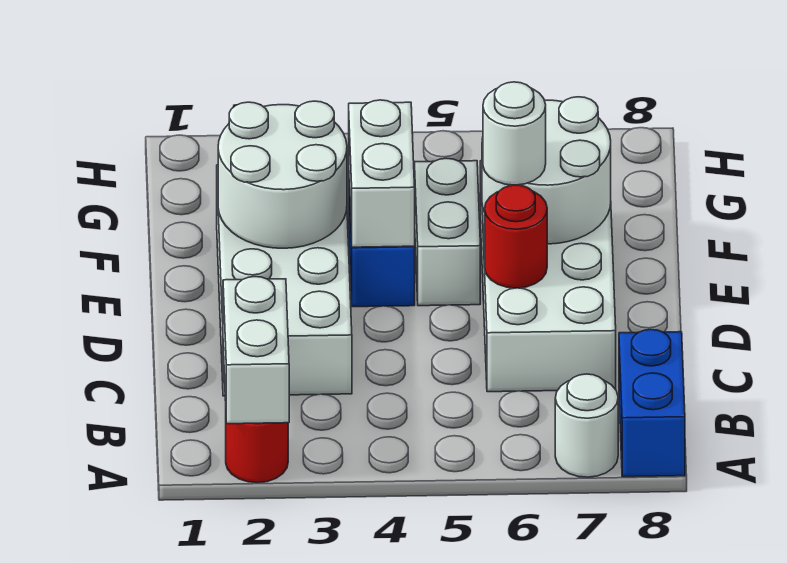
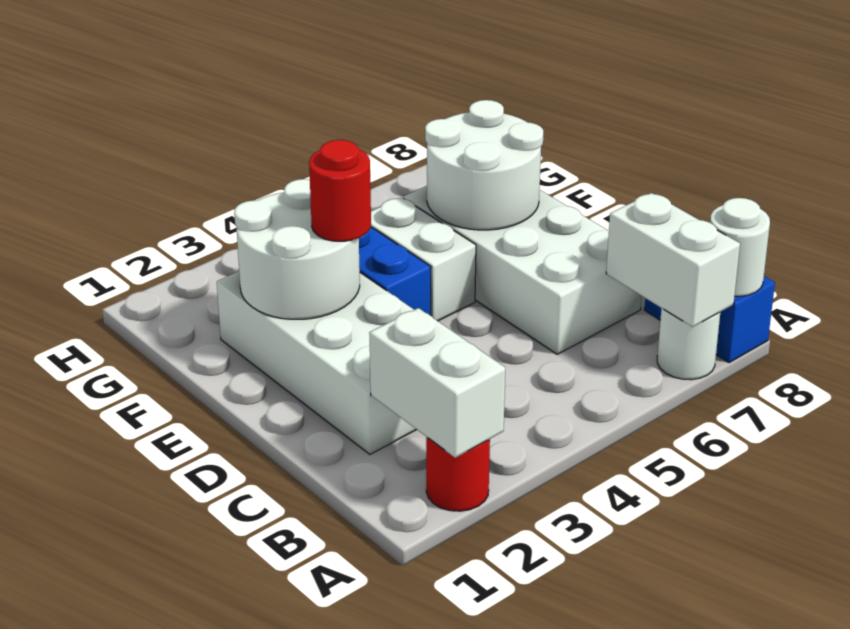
red round brick D6 level 2 -> red round brick E3 level 3
white brick E4:F4 level 2 -> white brick A7:B7 level 2
white round brick E6 level 3 -> white round brick A8 level 2

